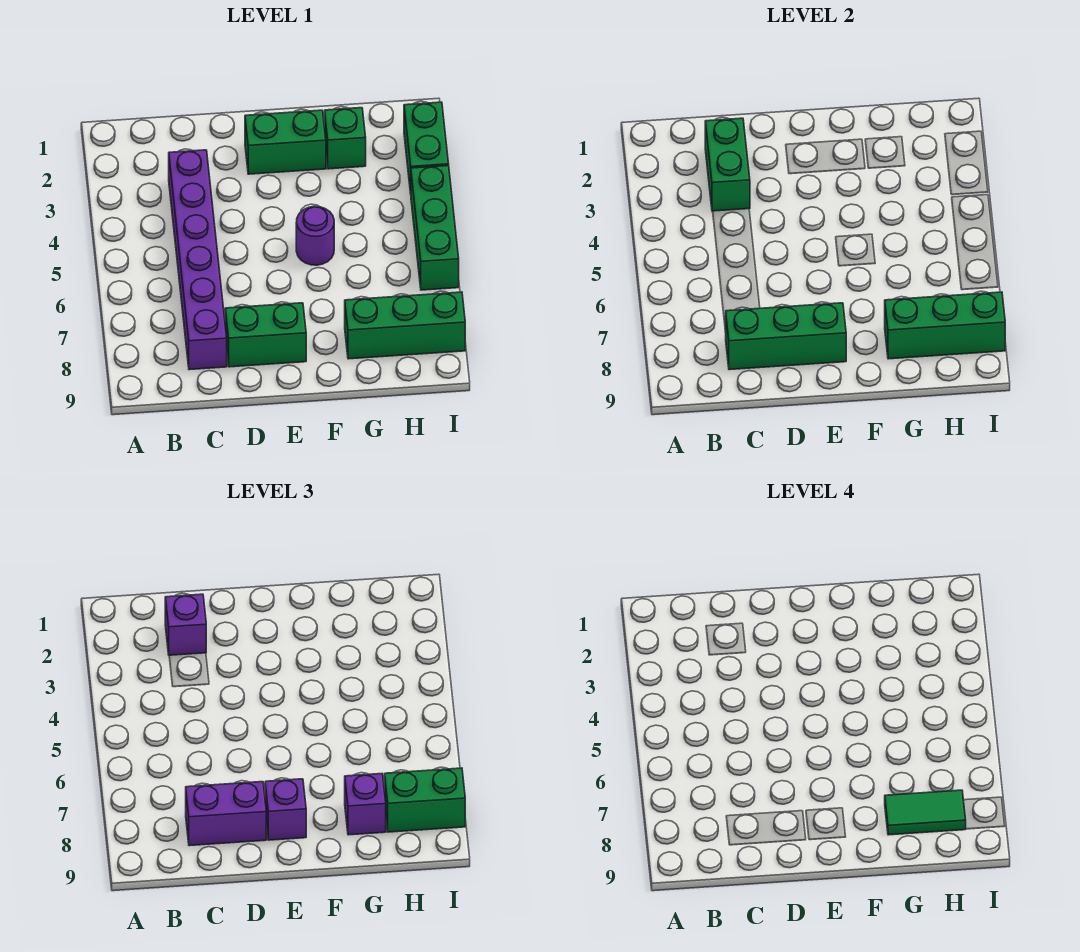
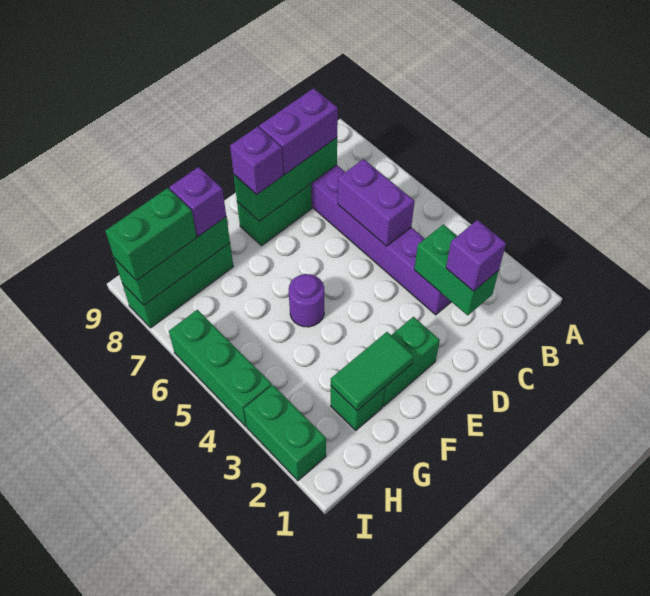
none -> purple brick C5:C6 level 2
green tile G8:H8 level 4 -> green tile F2:G2 level 2

